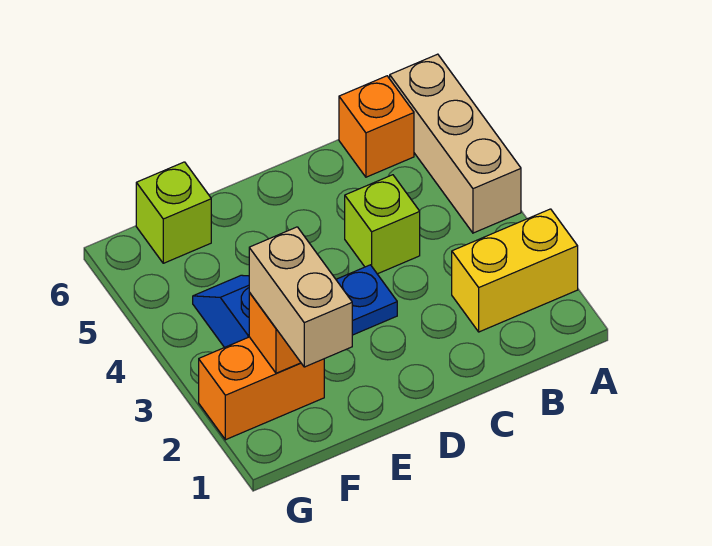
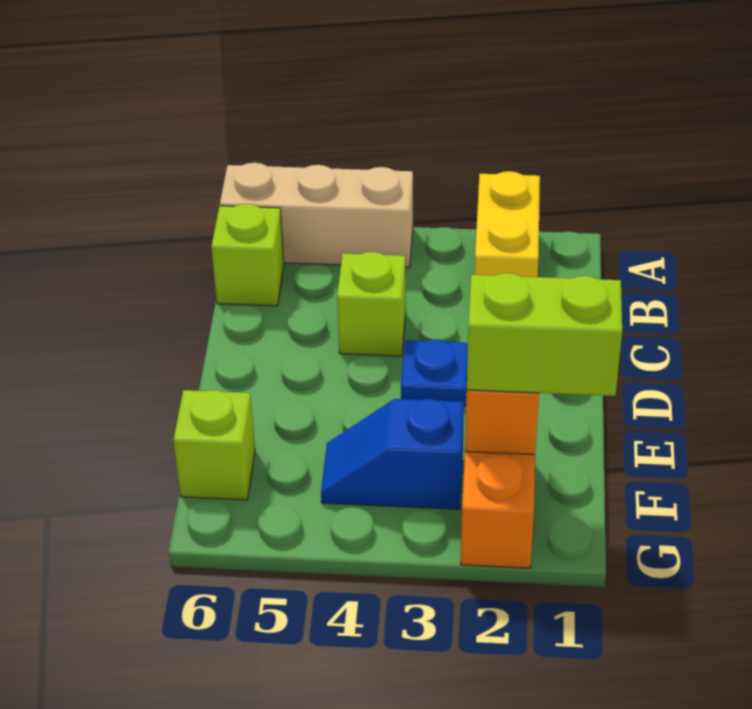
orange brick B6 level 1 -> lime brick B6 level 1
tan brick F1:F2 level 3 -> lime brick F1:F2 level 3

